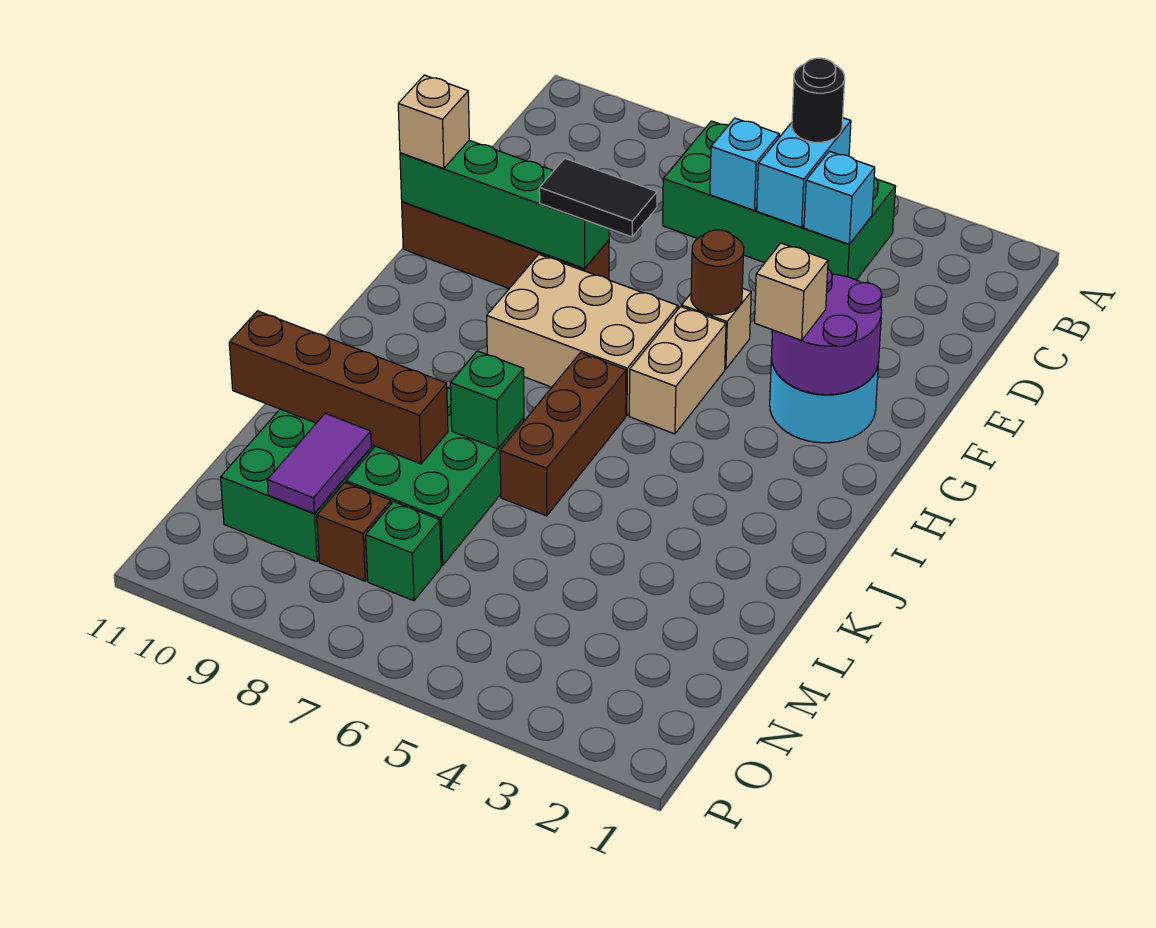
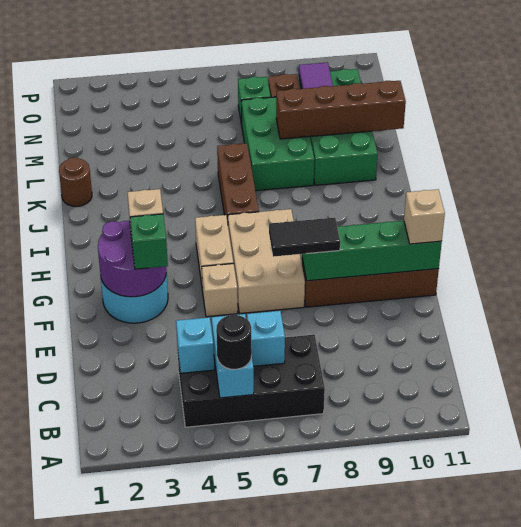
green brick B4:C7 level 1 -> black brick B4:C7 level 1
brown round brick F5 level 2 -> brown round brick K1 level 1
tan brick G6:H8 level 1 -> tan brick F6:H7 level 1
green brick K7 level 2 -> green brick F3 level 3

